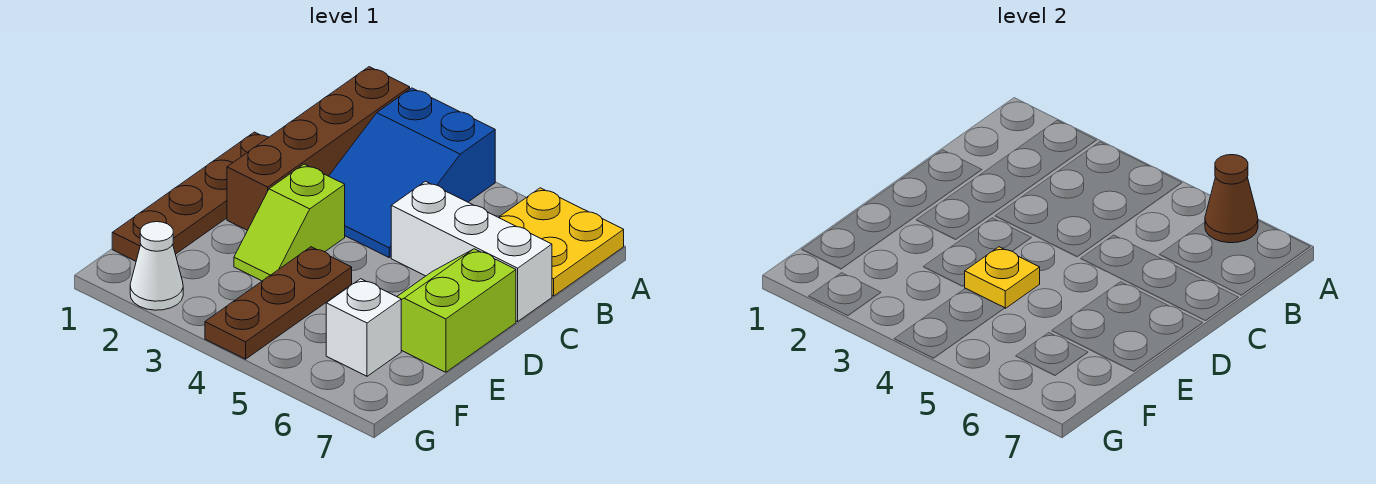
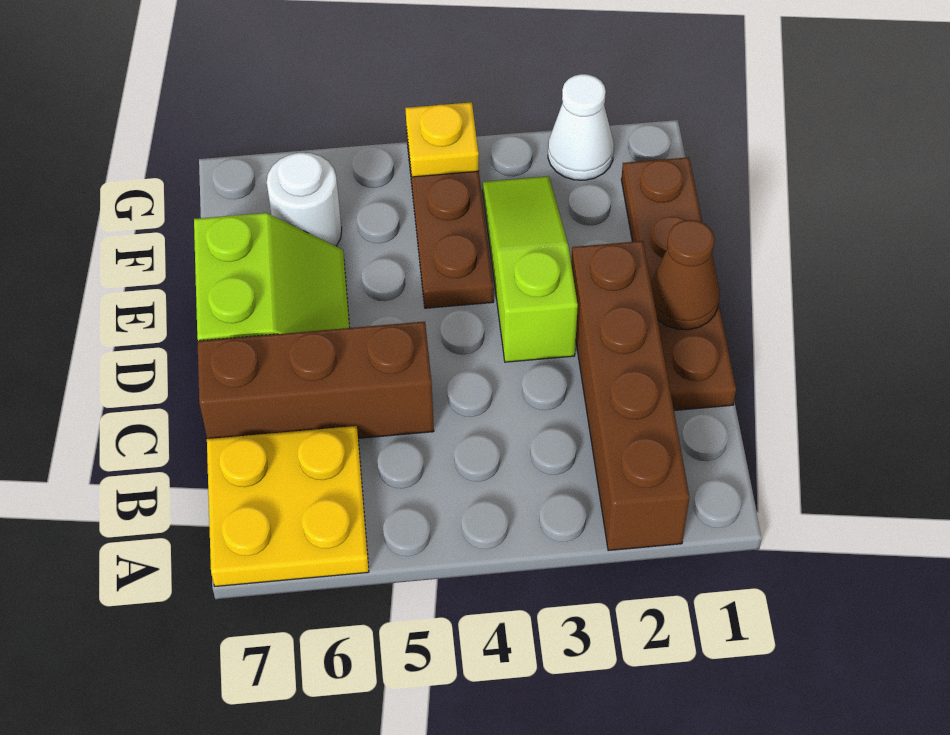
blue slope A3:C4 level 1 top A -> none
brown cone A6 level 2 -> brown cone D1 level 2
white brick C5:C7 level 1 -> brown brick C5:C7 level 1
lime slope D3:E3 level 1 top D -> lime slope D3:F3 level 1 top D
yellow plate E4 level 2 -> yellow plate G4 level 2
white brick F6 level 1 -> white round brick F6 level 1

